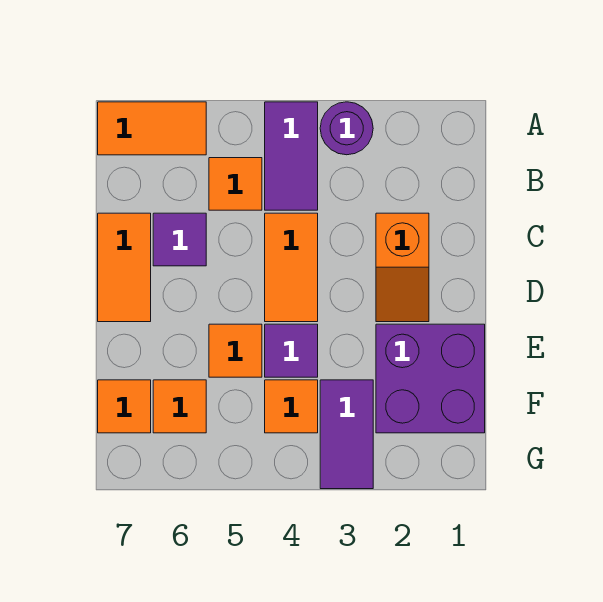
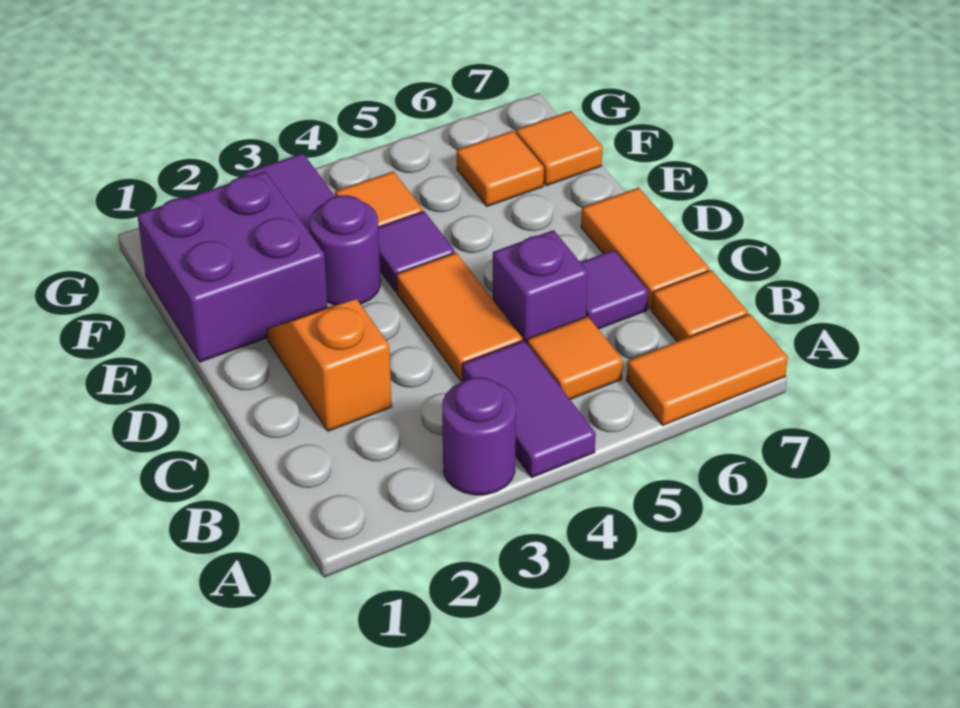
none -> purple brick C5 level 1
none -> purple round brick E3 level 1
orange tile E5 level 1 -> orange tile B7 level 1

